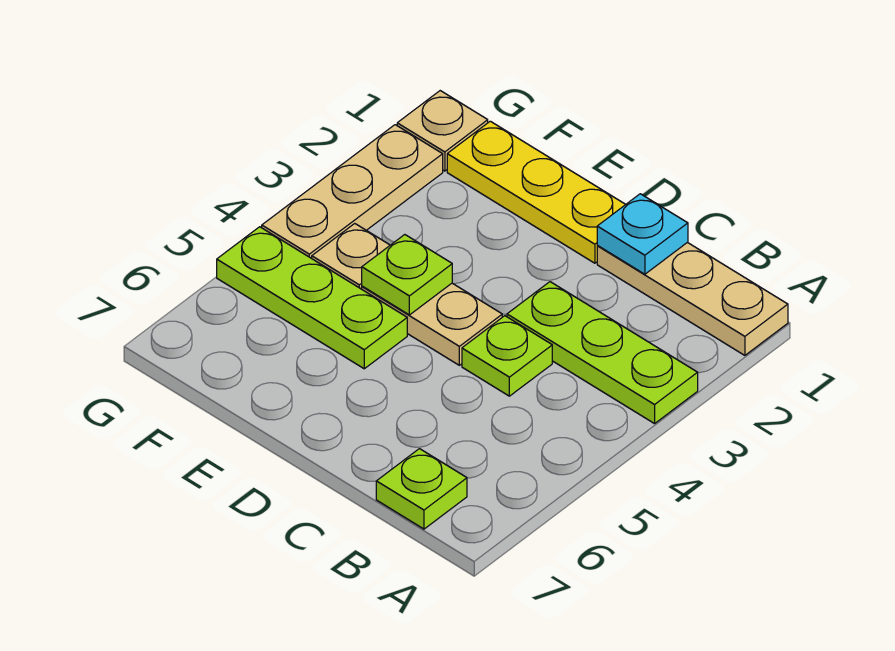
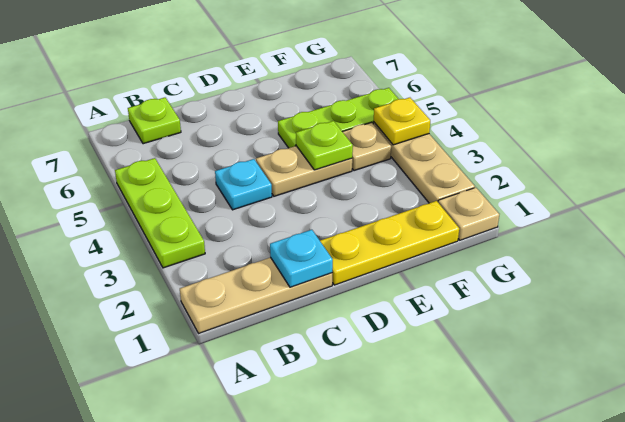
lime plate A3:C3 level 1 -> lime plate A3:A5 level 1
lime plate C4 level 1 -> cyan plate C4 level 1
none -> yellow plate G4 level 2

